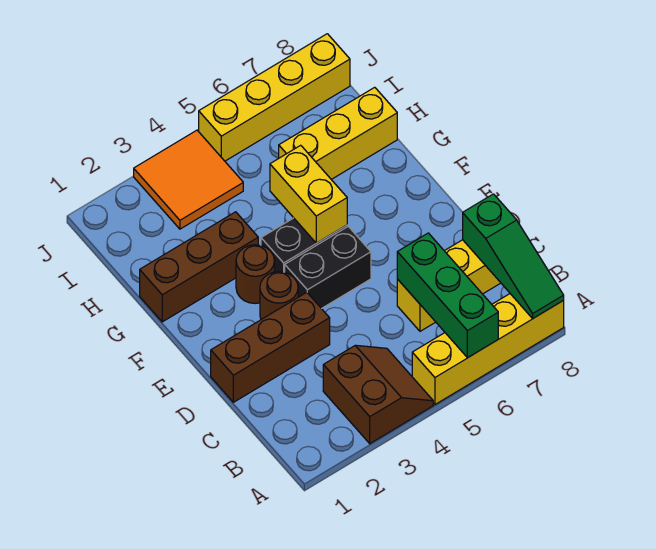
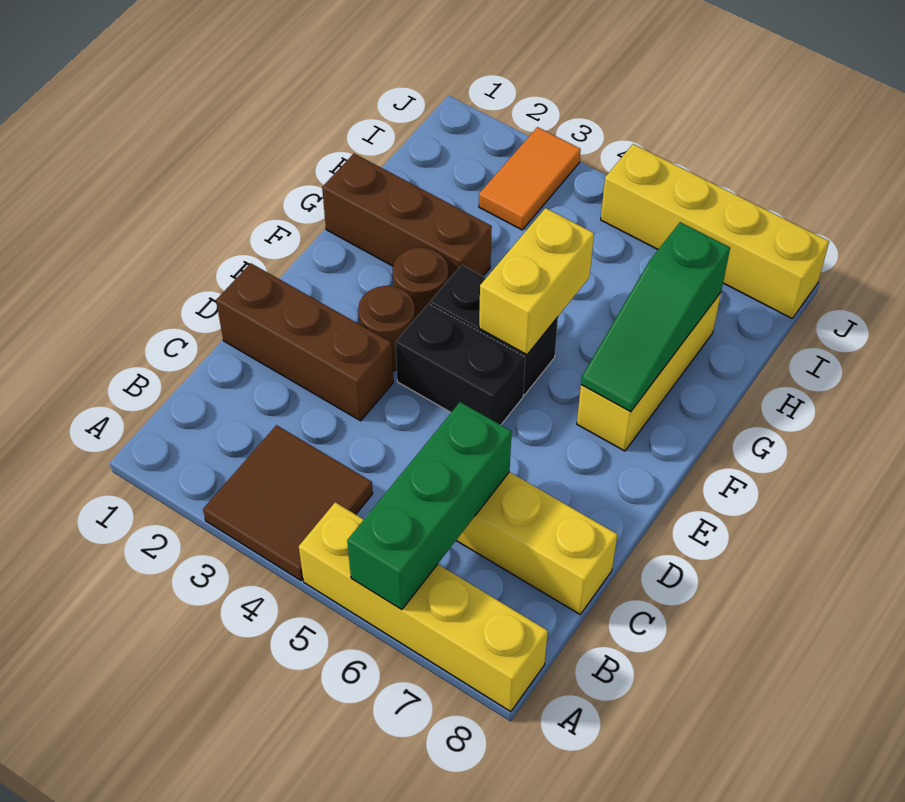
brown slope A3:B4 level 1 top 3 -> brown tile A3:B4 level 1
green slope A8:C8 level 2 top C -> green slope F7:H7 level 2 top H
yellow brick H6:H8 level 1 -> yellow brick F7:H7 level 1
orange tile I3:J4 level 1 -> orange tile I3:J3 level 1

